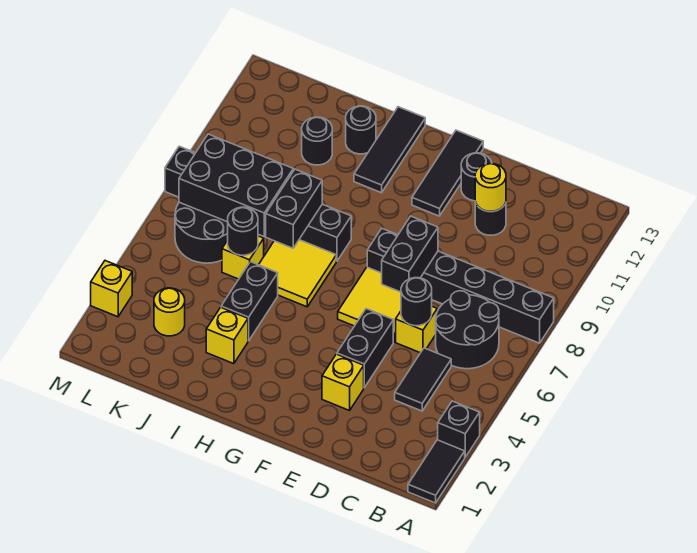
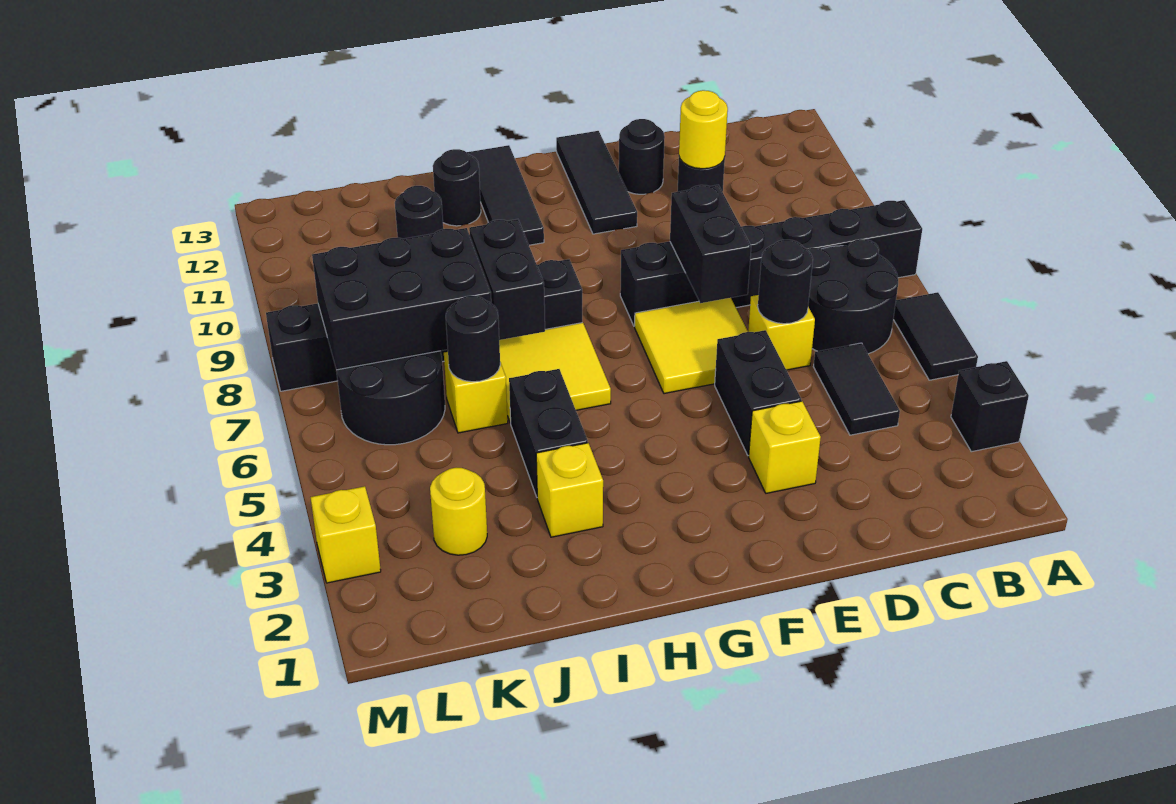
black tile A1:A2 level 1 -> black tile A5:A6 level 1

